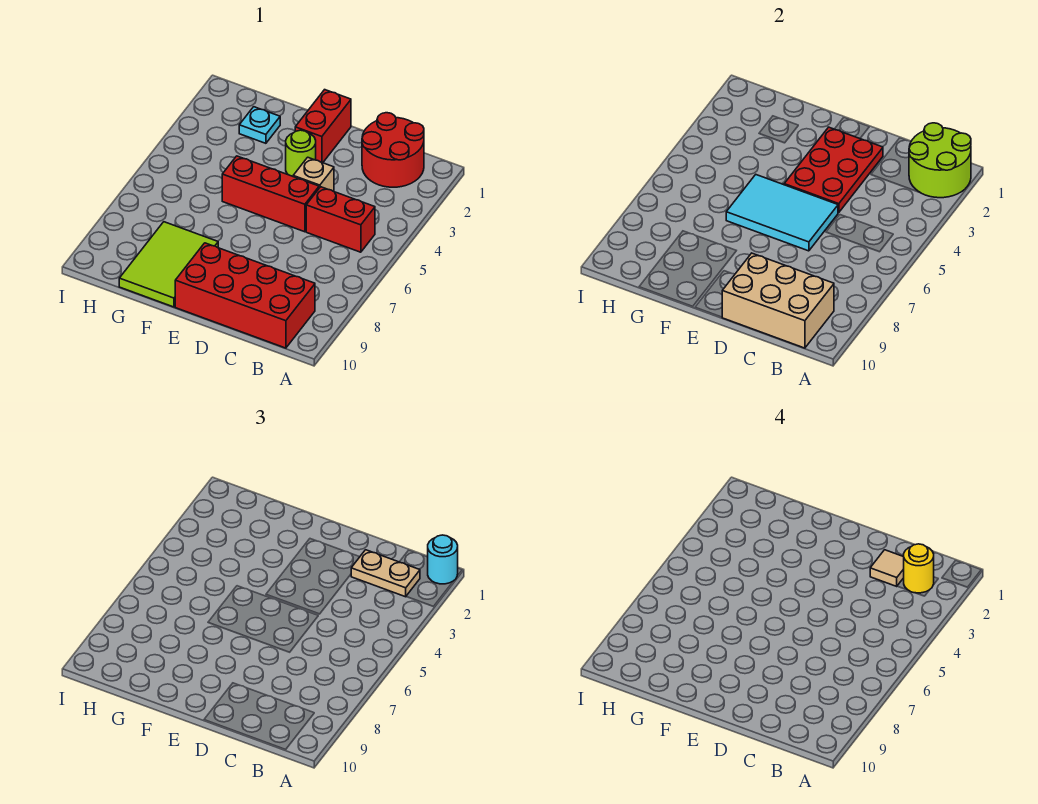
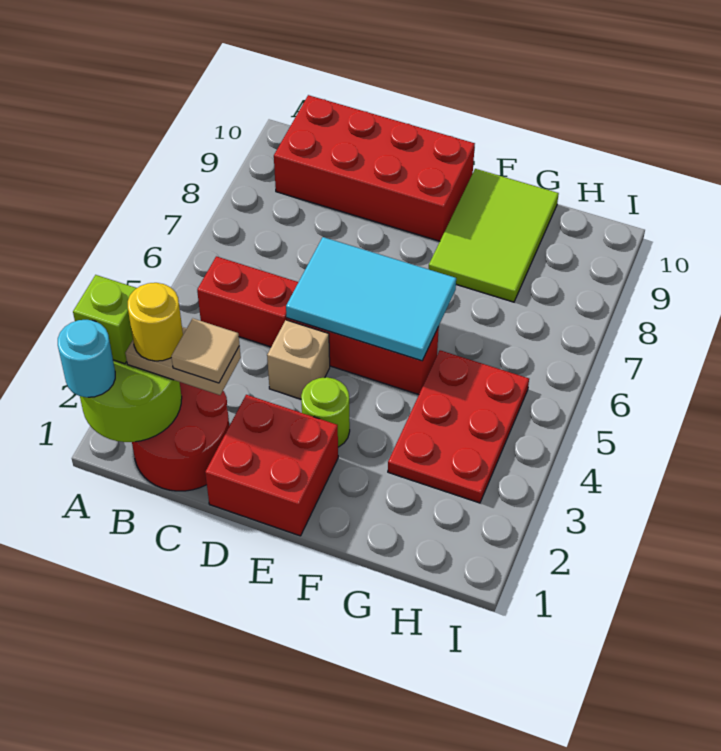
none -> lime brick A2 level 3
tan brick B9:D10 level 2 -> none
red plate D2:E4 level 2 -> red plate G3:H5 level 1
red brick E1:E2 level 1 -> red brick D1:E2 level 1
cyan plate G2 level 1 -> none

